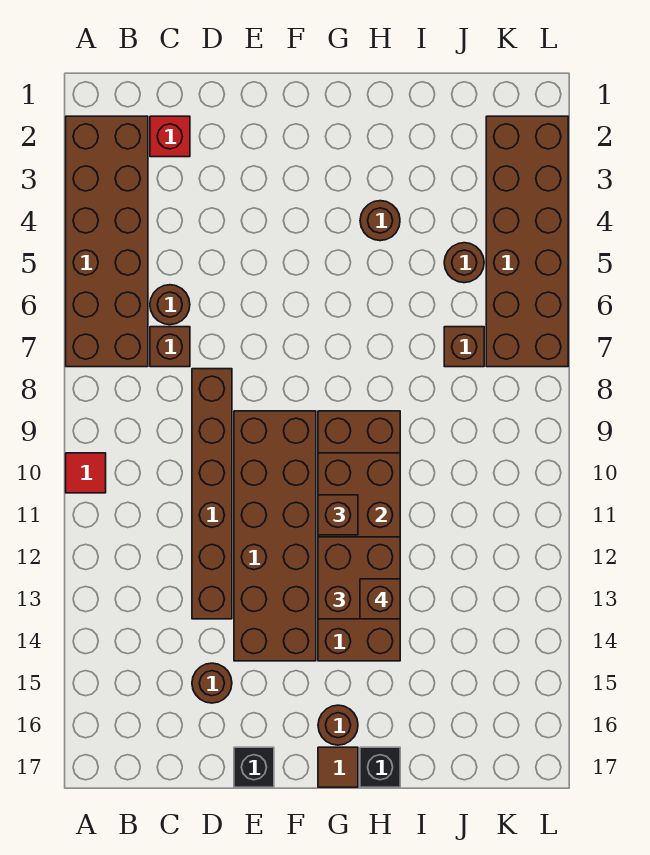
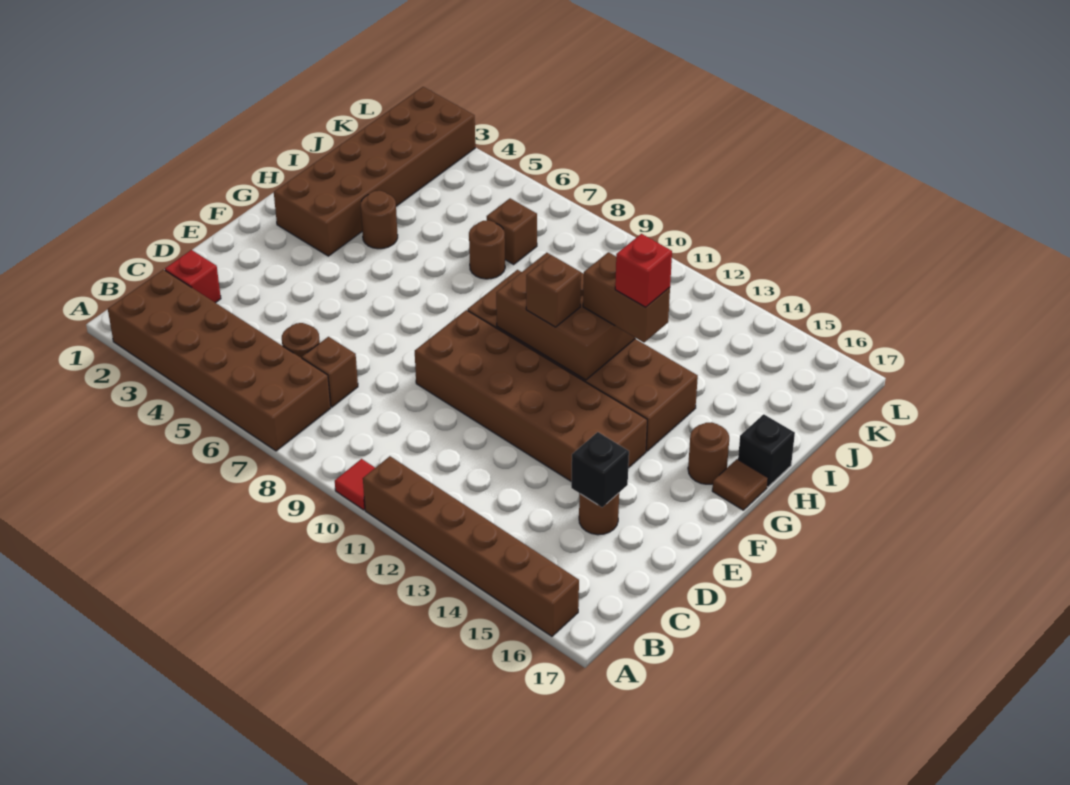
brown brick D8:D13 level 1 -> brown brick A11:A16 level 1
black brick E17 level 1 -> black brick D15 level 2
brown brick G12:H13 level 3 -> brown brick H12:H13 level 3
brown brick H13 level 4 -> red brick H13 level 4
brown round brick J5 level 1 -> brown round brick I7 level 1
brown brick K2:L7 level 1 -> brown brick G2:L3 level 1

